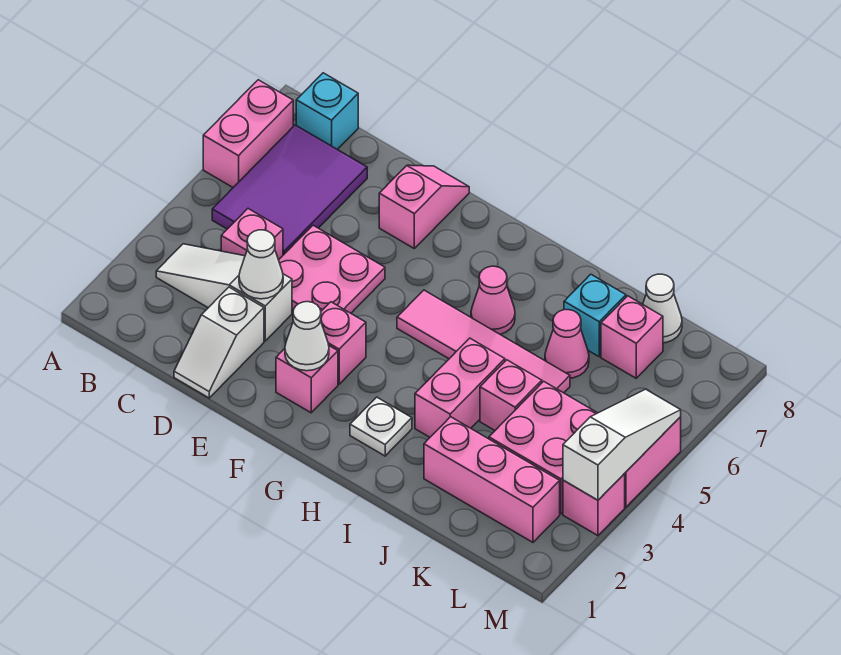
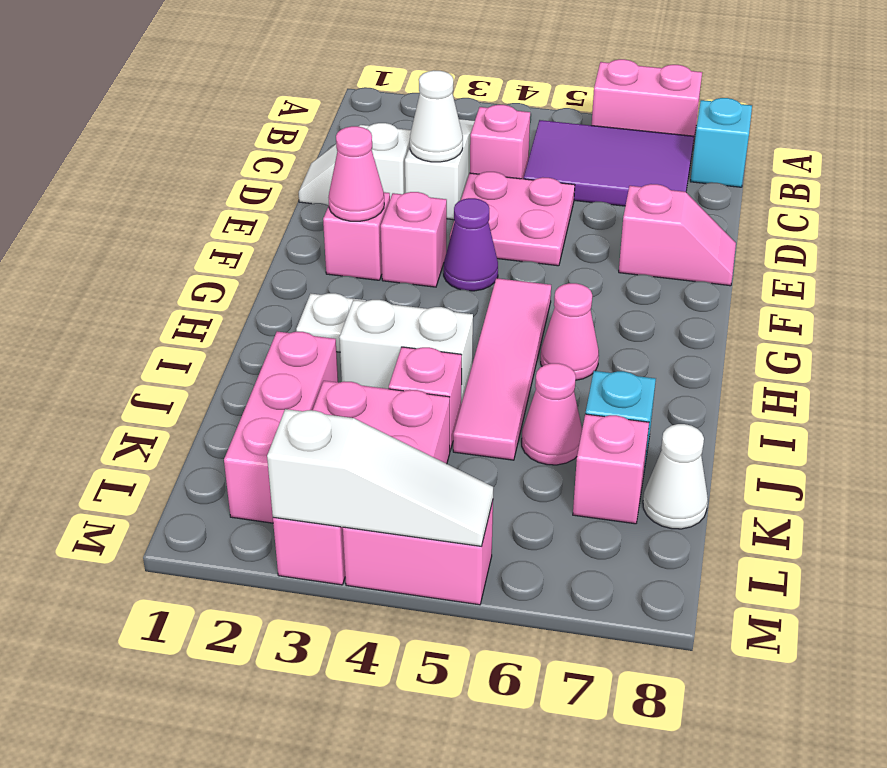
white cone F2 level 2 -> pink cone F2 level 2
none -> purple cone F4 level 1
pink brick I3:I4 level 1 -> white brick I3:I4 level 1

